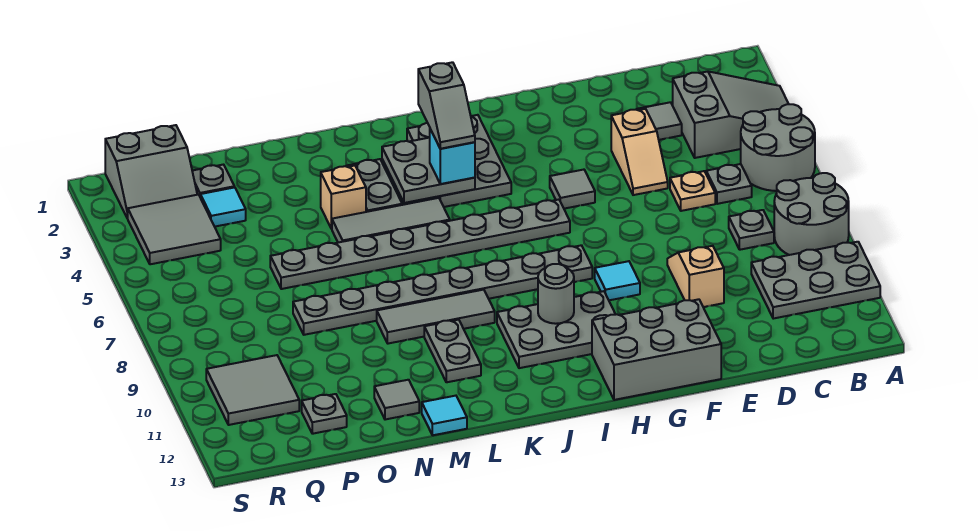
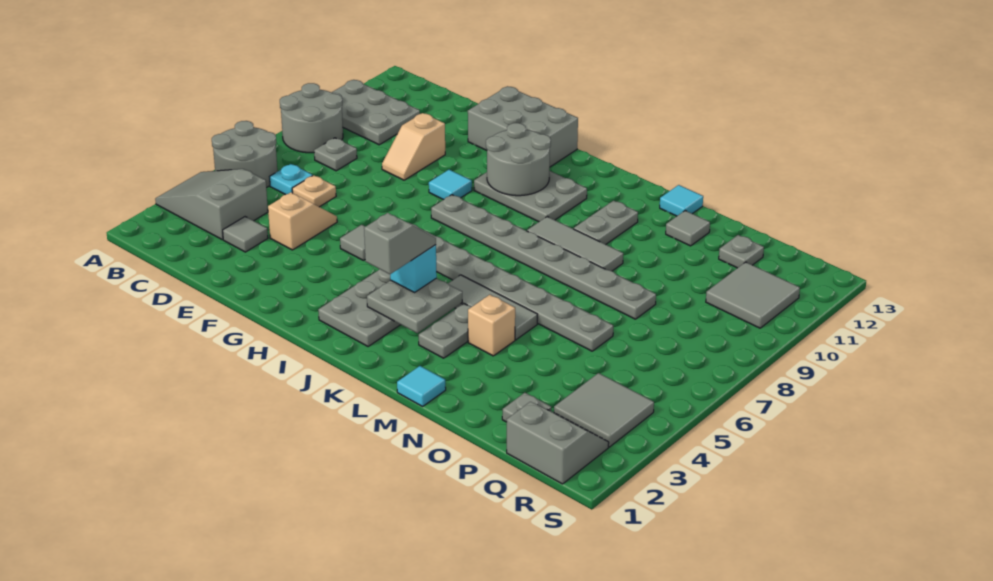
grey plate C6 level 1 -> cyan plate C6 level 1
grey round brick I10 level 2 -> grey round brick H10:I11 level 2
cyan tile P3 level 1 -> cyan tile M1 level 1

